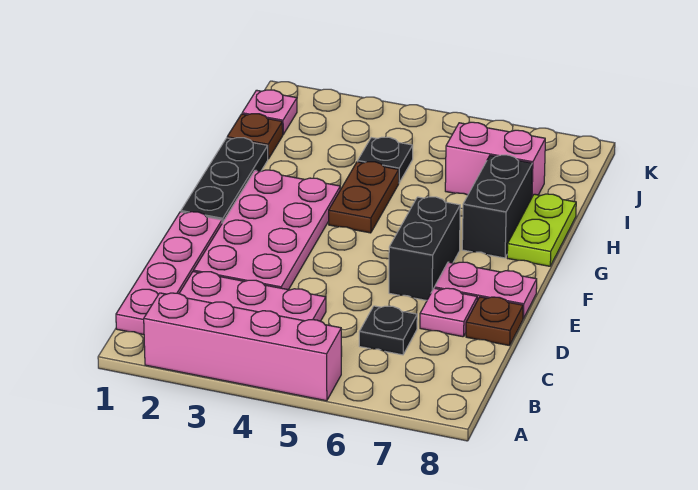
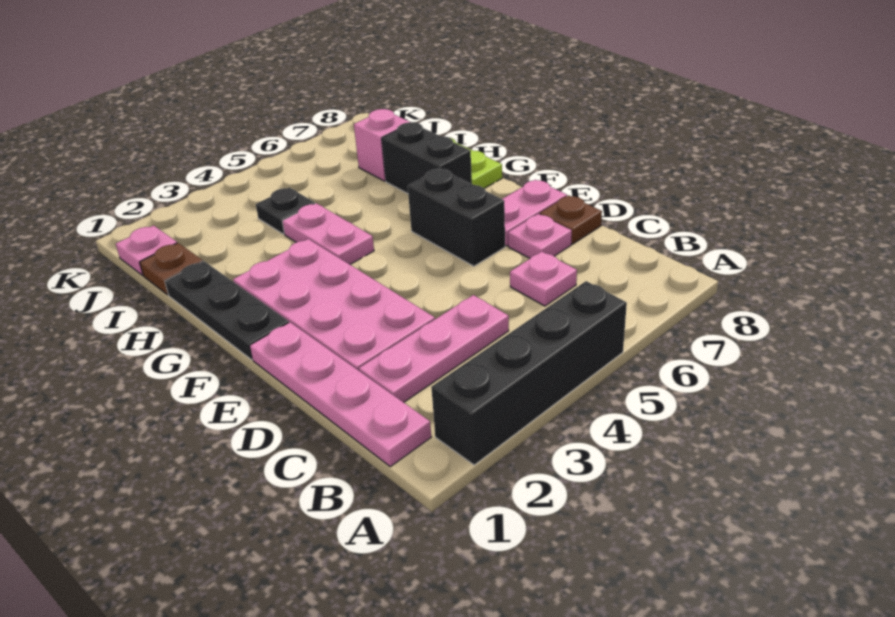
pink brick A2:A5 level 1 -> black brick A2:A5 level 1
black plate C6 level 1 -> pink plate C6 level 1
brown plate G4:H4 level 1 -> pink plate G4:H4 level 1
pink brick I6:I7 level 1 -> pink brick I7 level 1

